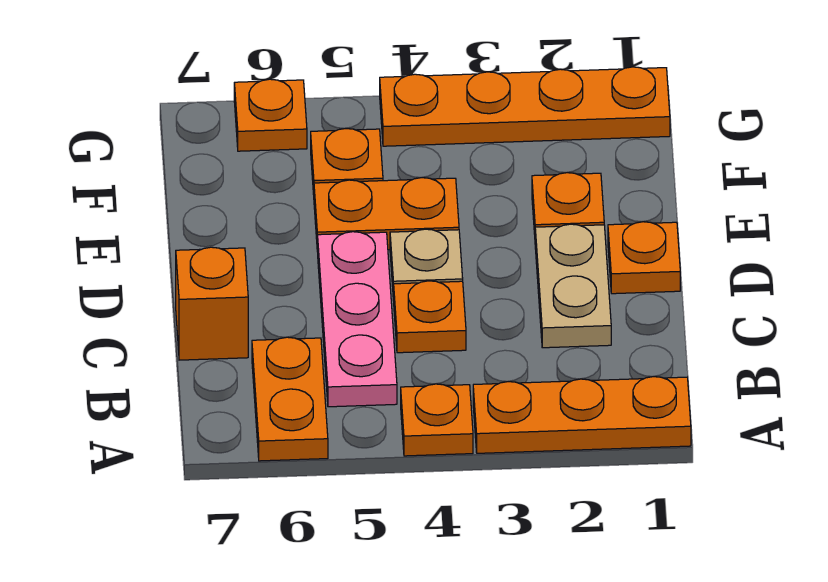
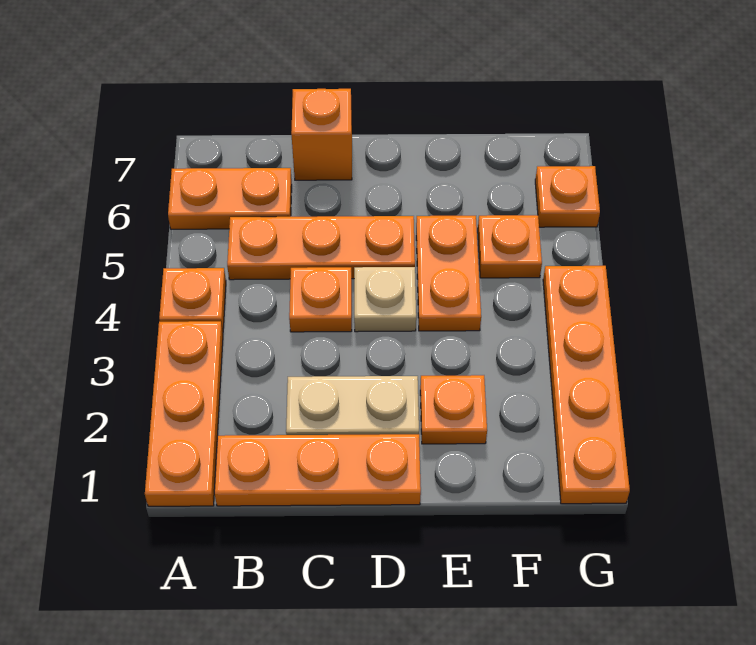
pink plate B5:D5 level 1 -> orange plate B5:D5 level 1
orange plate D1 level 1 -> orange plate B1:D1 level 1

